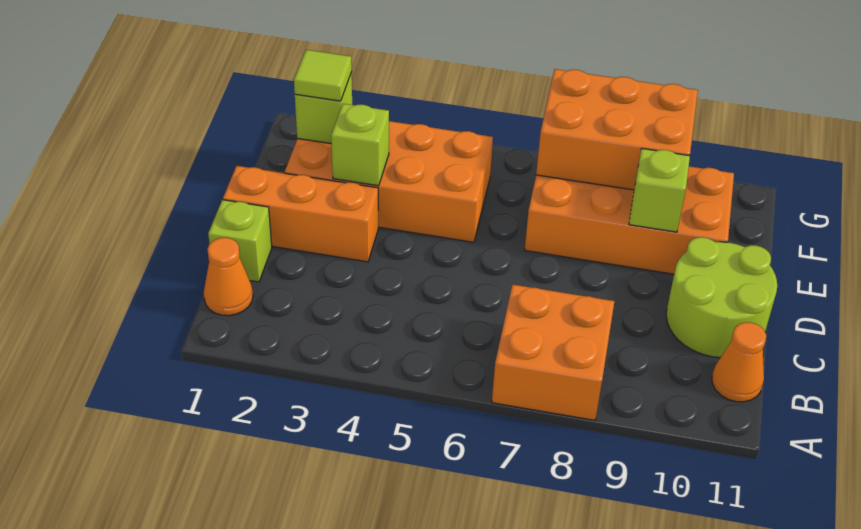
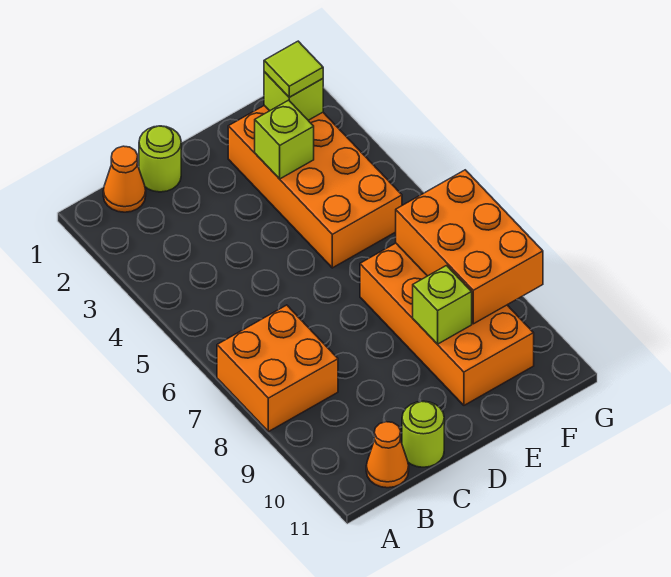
lime brick C1 level 1 -> lime round brick C1 level 1
lime round brick C10:D11 level 1 -> lime round brick C11 level 1
orange brick D1:D3 level 1 -> none

